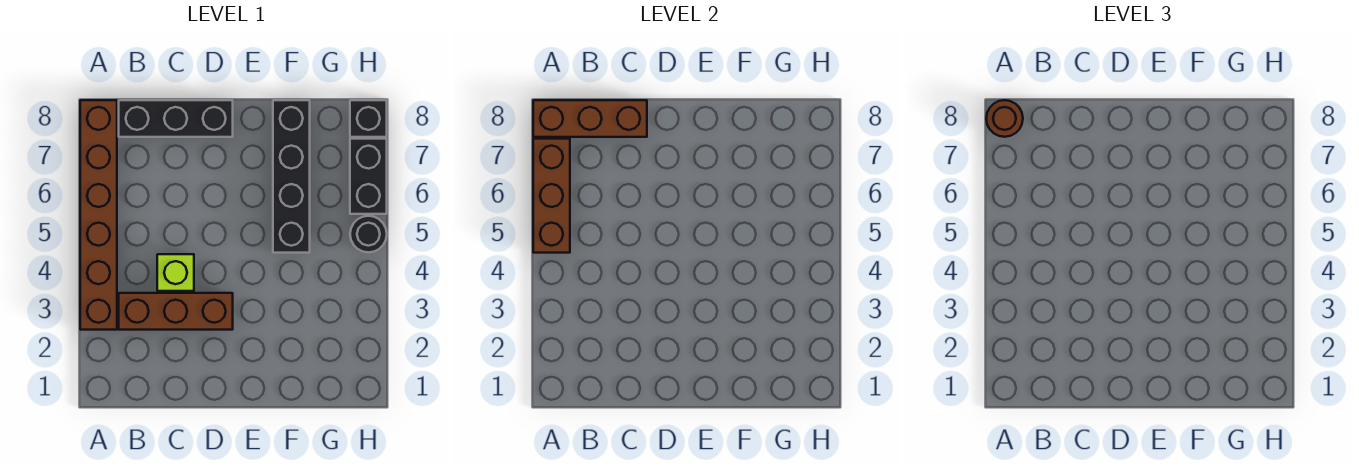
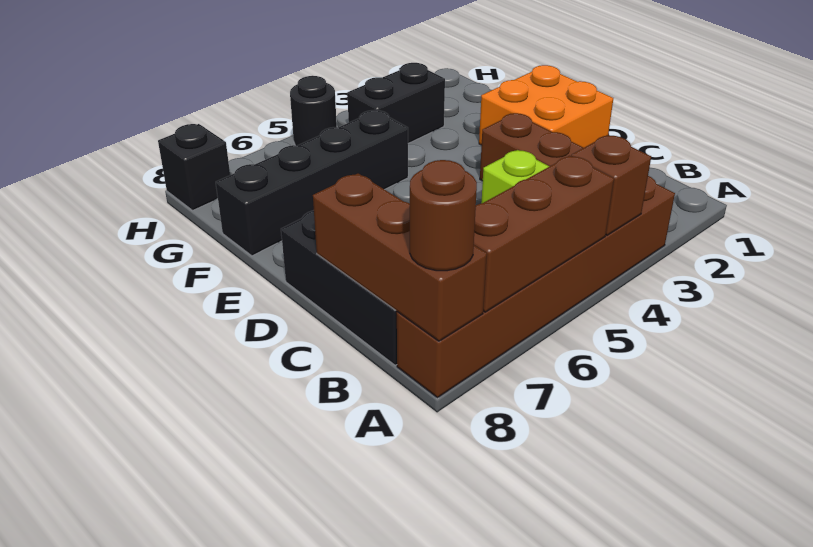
none -> brown brick A4 level 2
none -> orange brick D1:E2 level 1
black brick H6:H7 level 1 -> black brick G3:G4 level 1

